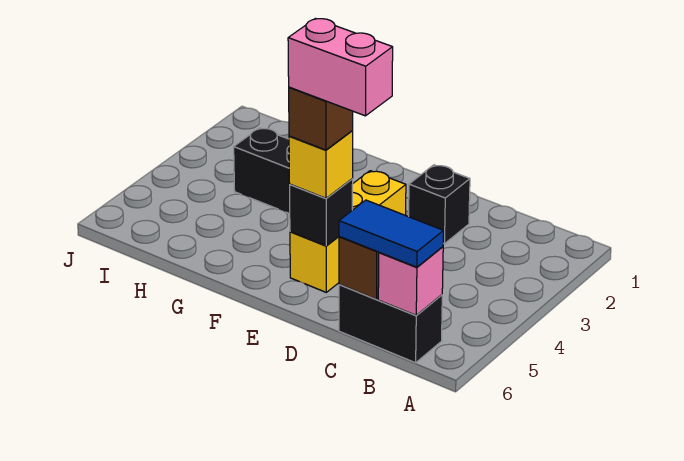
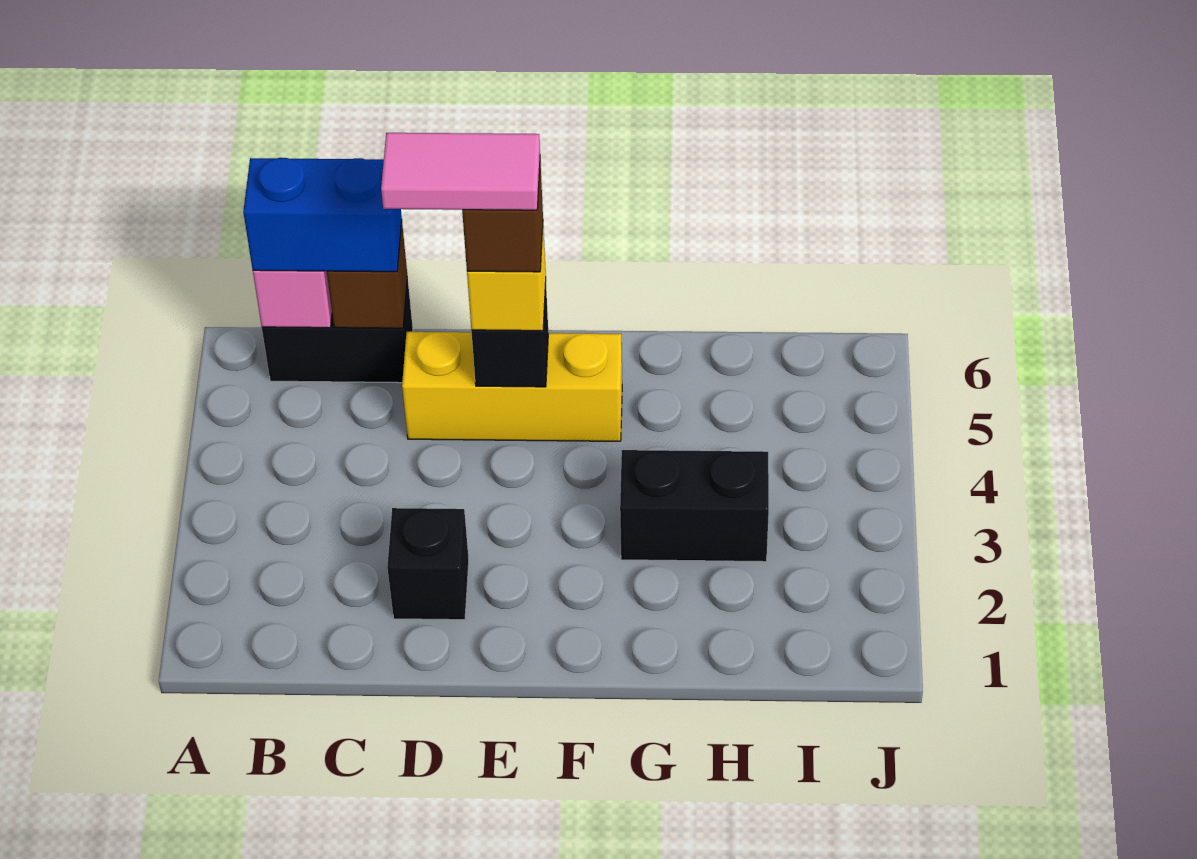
blue tile B6:C6 level 3 -> blue brick B6:C6 level 3
pink brick D5:E5 level 5 -> pink tile D5:E5 level 5
yellow brick E3:E5 level 1 -> yellow brick D5:F5 level 1

